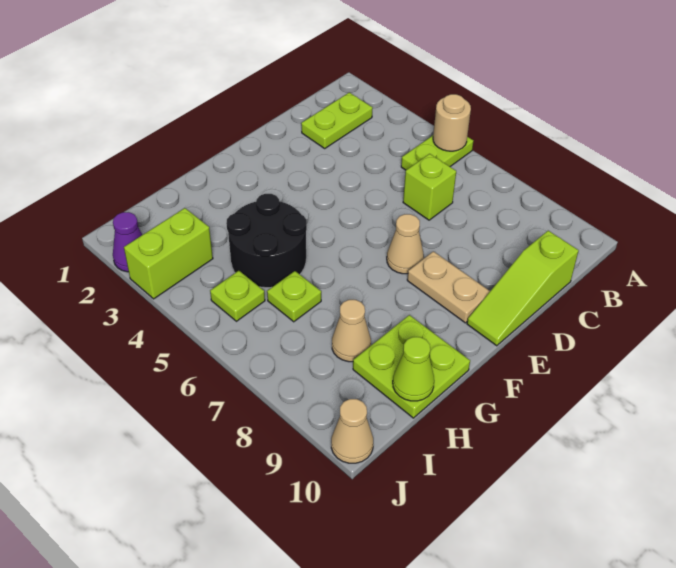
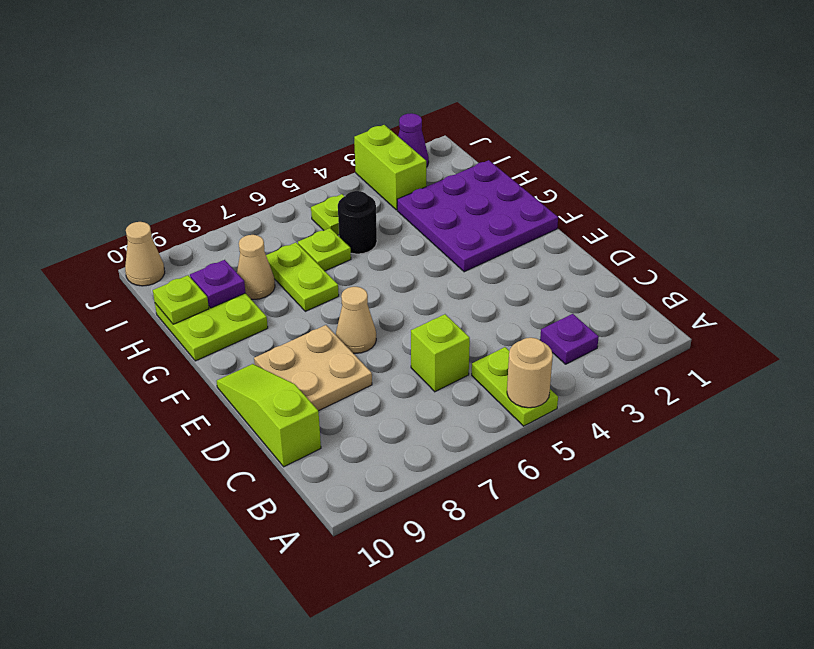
lime plate B2:C2 level 1 -> lime plate G7:H7 level 1
none -> purple plate B3 level 1
tan plate E8:E9 level 1 -> tan plate D8:E9 level 1
none -> purple plate F1:H3 level 1
black round brick G4:H5 level 1 -> black round brick H5 level 1
none -> purple plate H9 level 2
lime cone H10 level 2 -> lime plate H10 level 2

